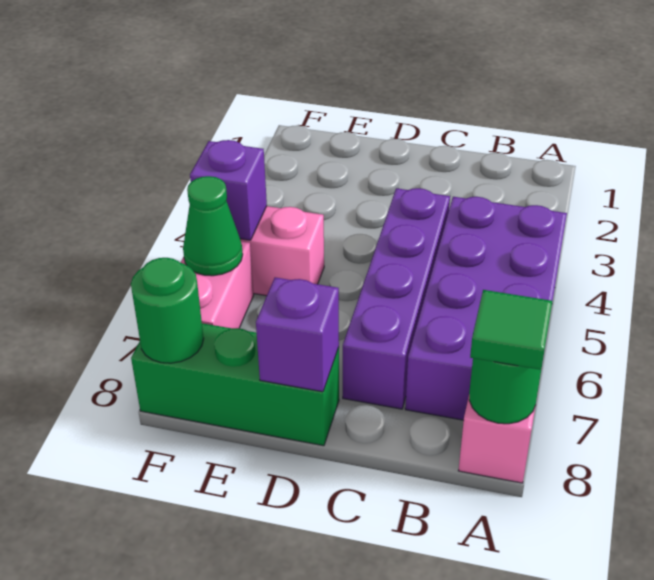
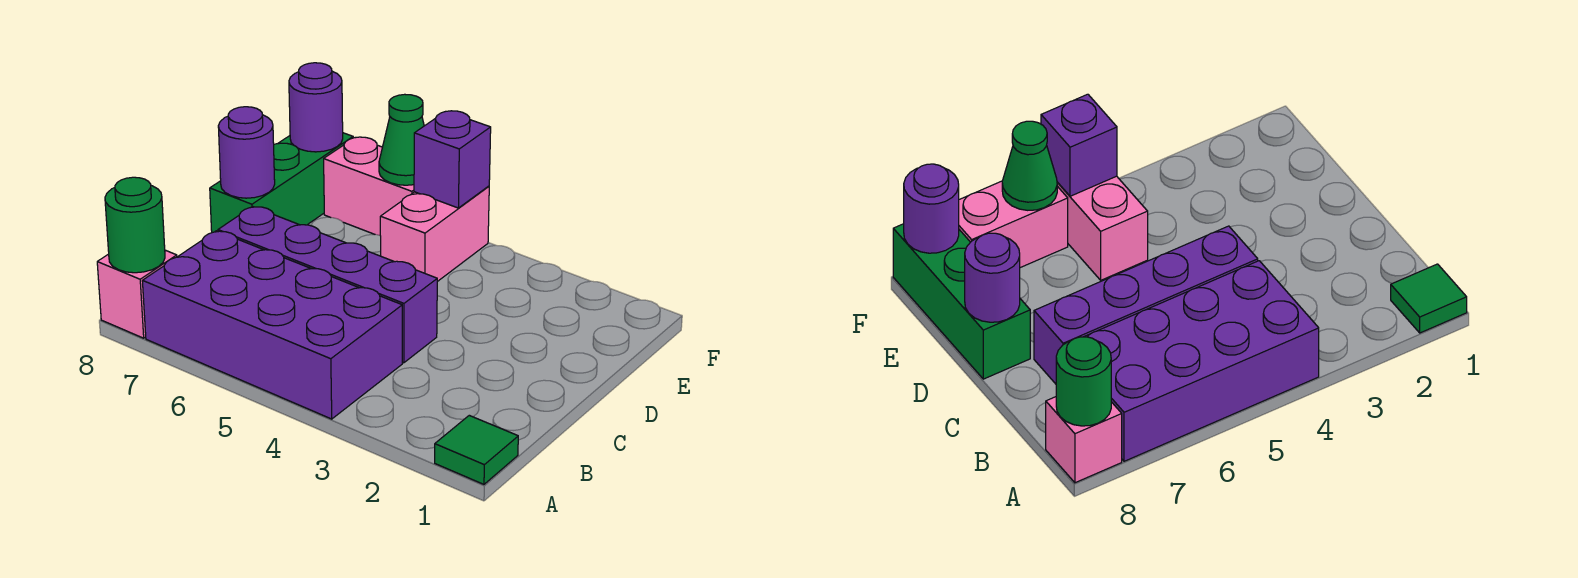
green tile A8 level 3 -> green tile A1 level 1
purple brick D8 level 2 -> purple round brick D8 level 2
green round brick F8 level 2 -> purple round brick F8 level 2

